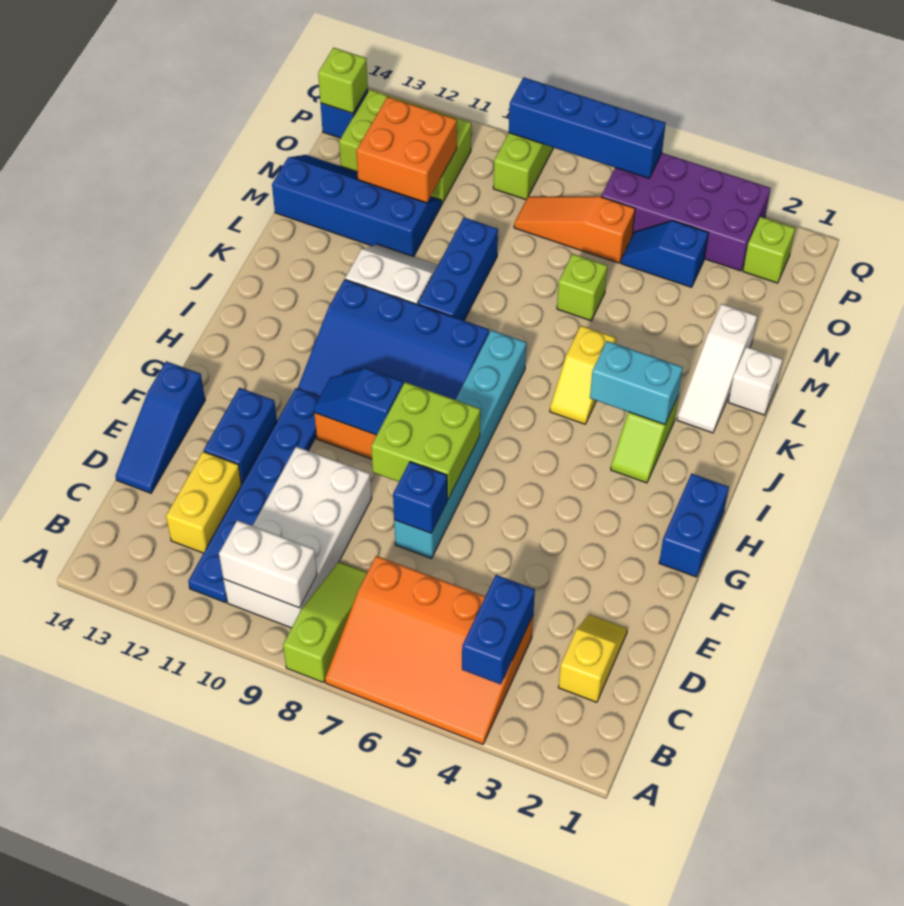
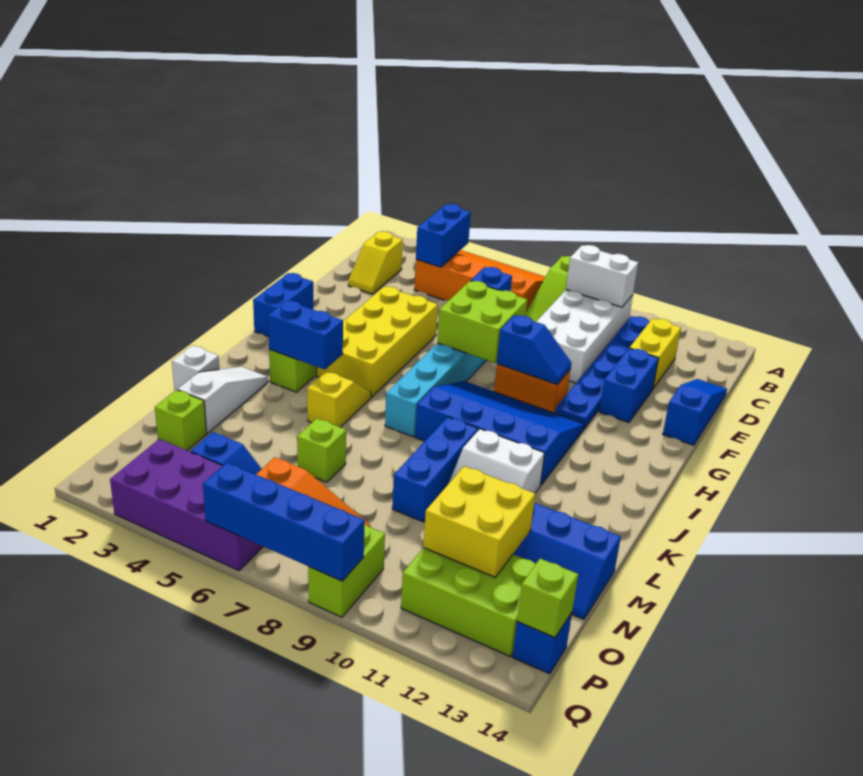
none -> yellow brick F4:I5 level 1
cyan brick J3:J4 level 2 -> blue brick J3:J4 level 2
orange brick N11:O12 level 2 -> yellow brick N11:O12 level 2
lime brick P2 level 1 -> lime brick N2 level 1

